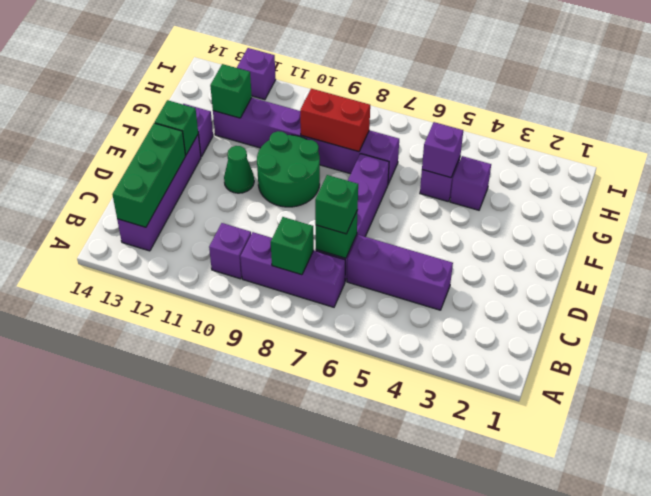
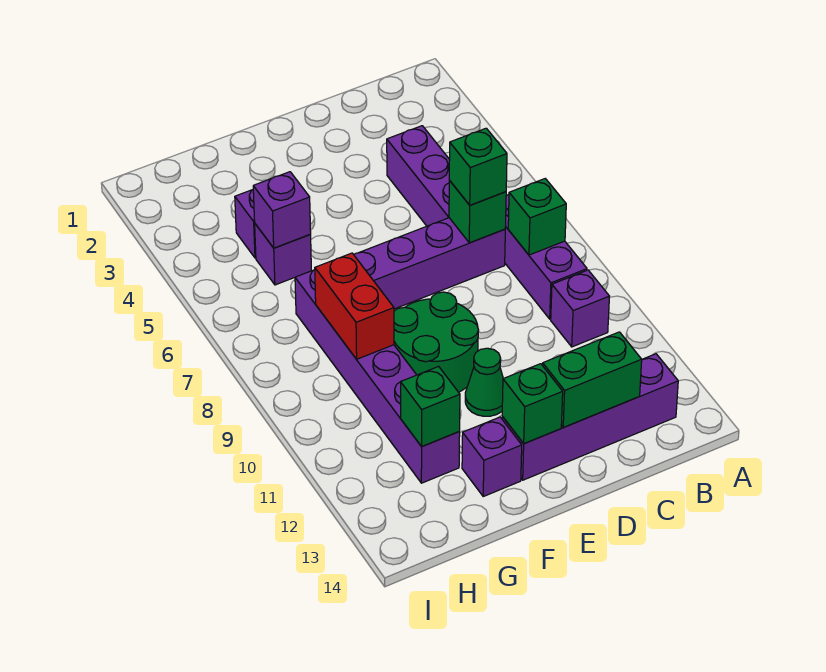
green brick B13:D13 level 2 -> green brick C13:D13 level 2
purple brick I12 level 1 -> none

